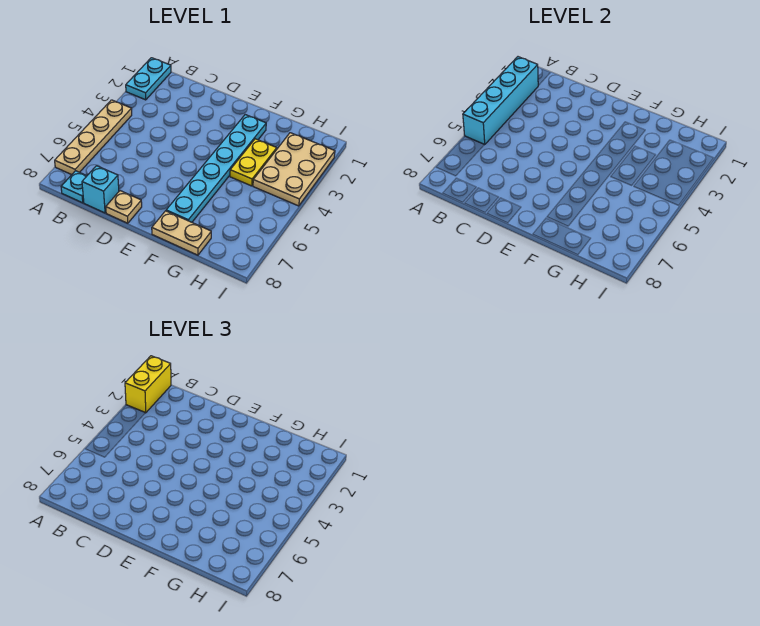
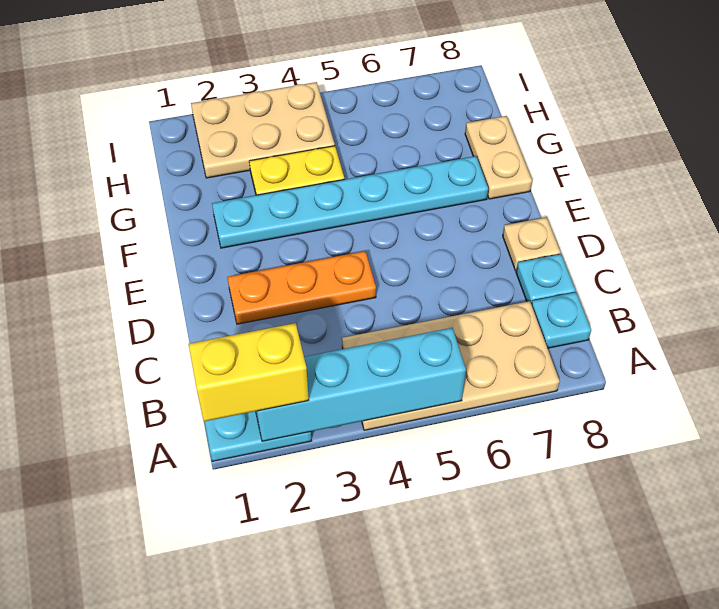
tan plate A4:A7 level 1 -> tan plate A4:B7 level 1
cyan brick C8 level 1 -> cyan plate C8 level 1
none -> orange plate D2:D4 level 1

